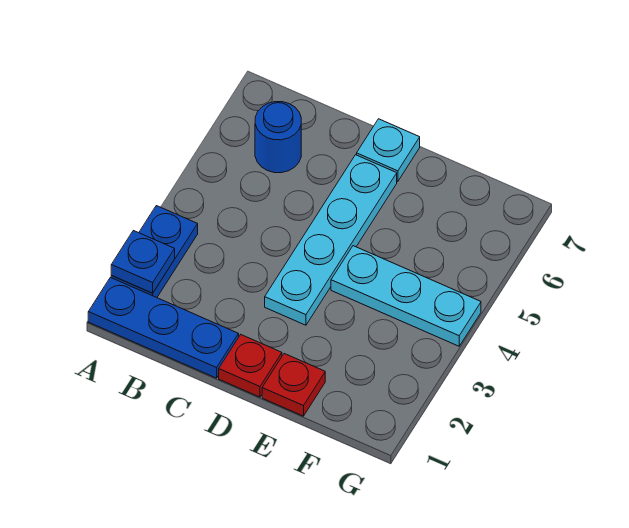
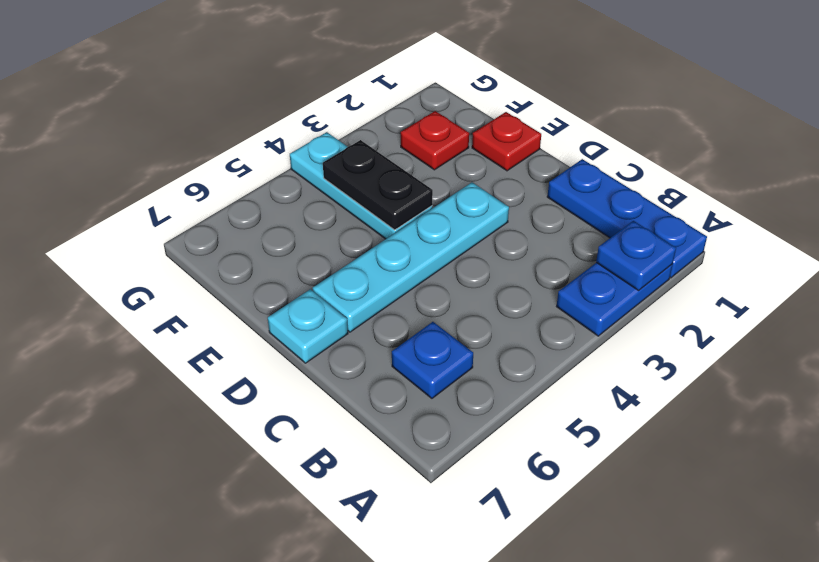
blue round brick B6 level 1 -> blue plate B6 level 1
red plate D1 level 1 -> red plate F2 level 1
none -> black plate E4:F4 level 2

